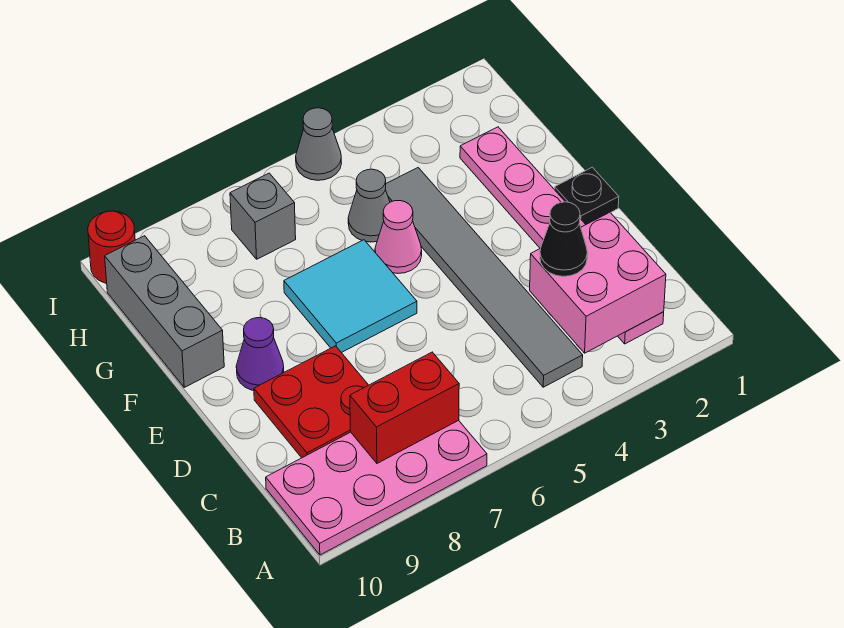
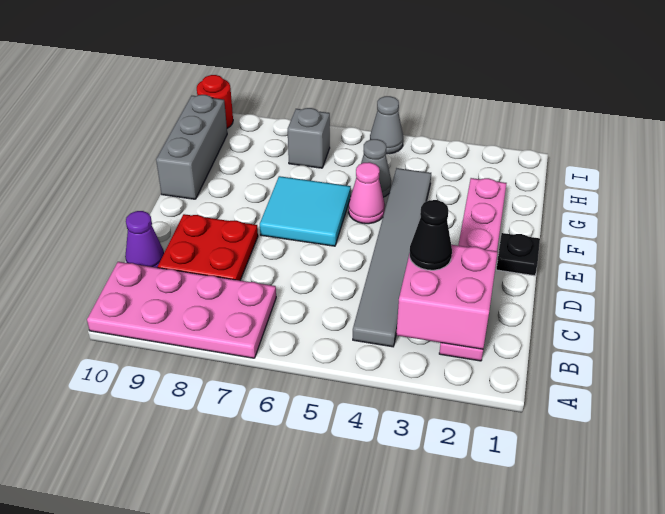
red brick B7:B8 level 2 -> none
purple cone E9 level 1 -> purple cone C10 level 1

